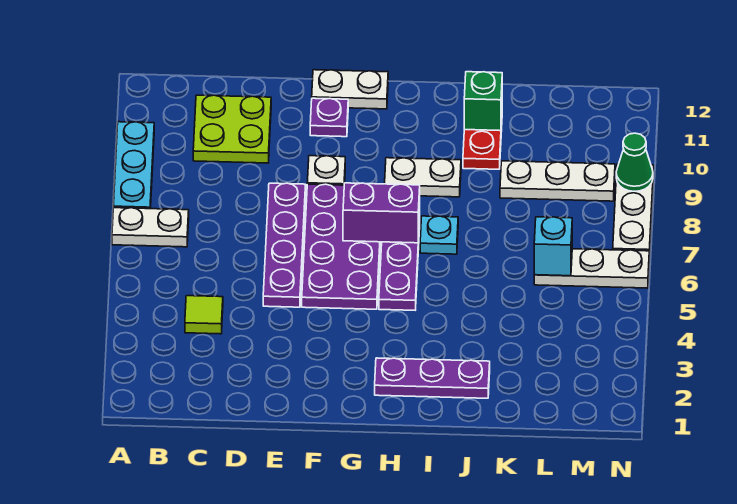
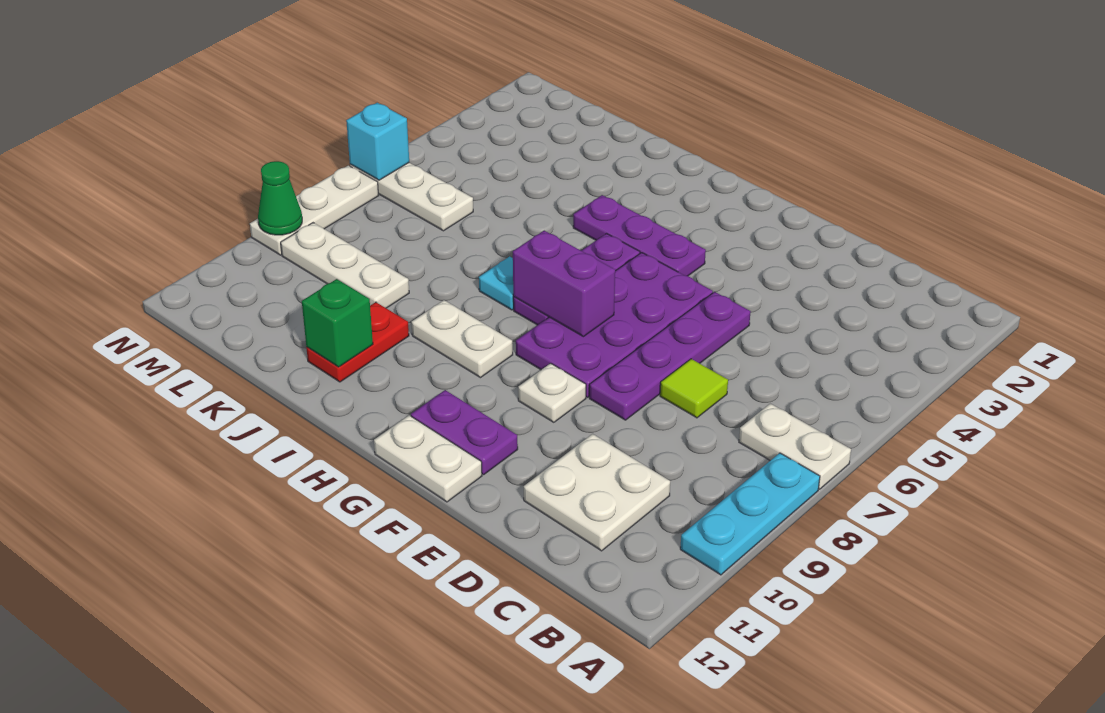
lime tile C4 level 1 -> lime tile D7 level 1
lime plate C10:D11 level 1 -> white plate C10:D11 level 1
purple plate F11 level 1 -> purple plate F11:G11 level 1
purple plate H2:J2 level 1 -> purple plate G4:I4 level 1
cyan brick L6 level 2 -> cyan brick N6 level 2

